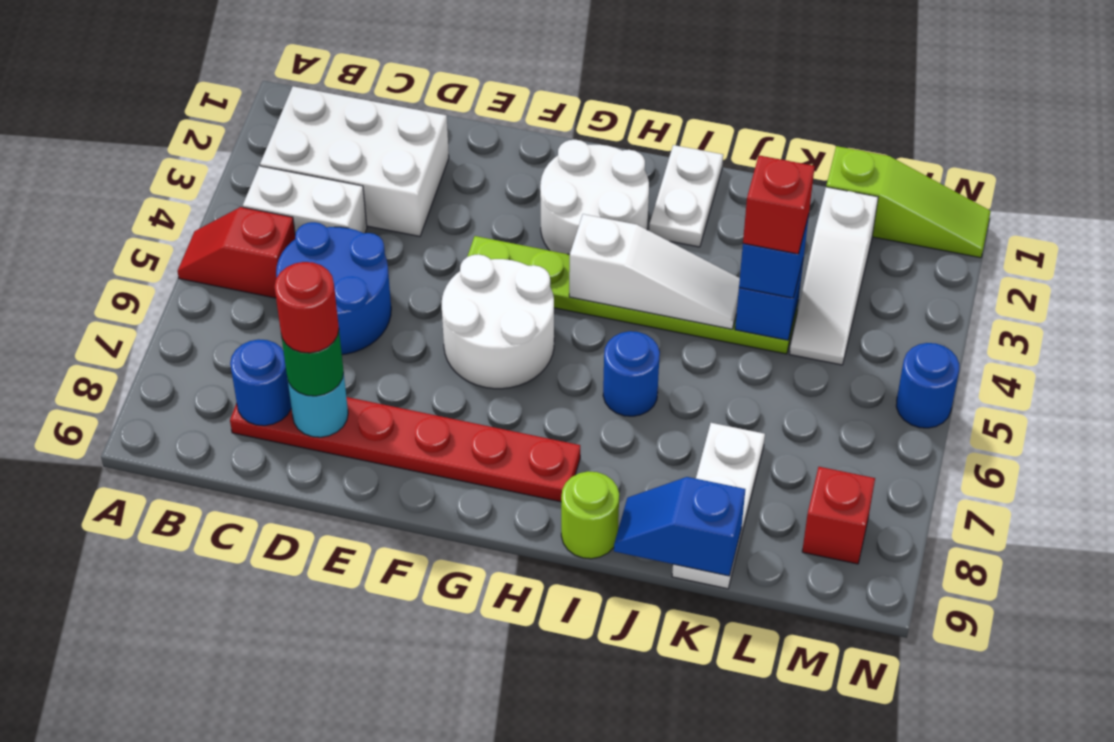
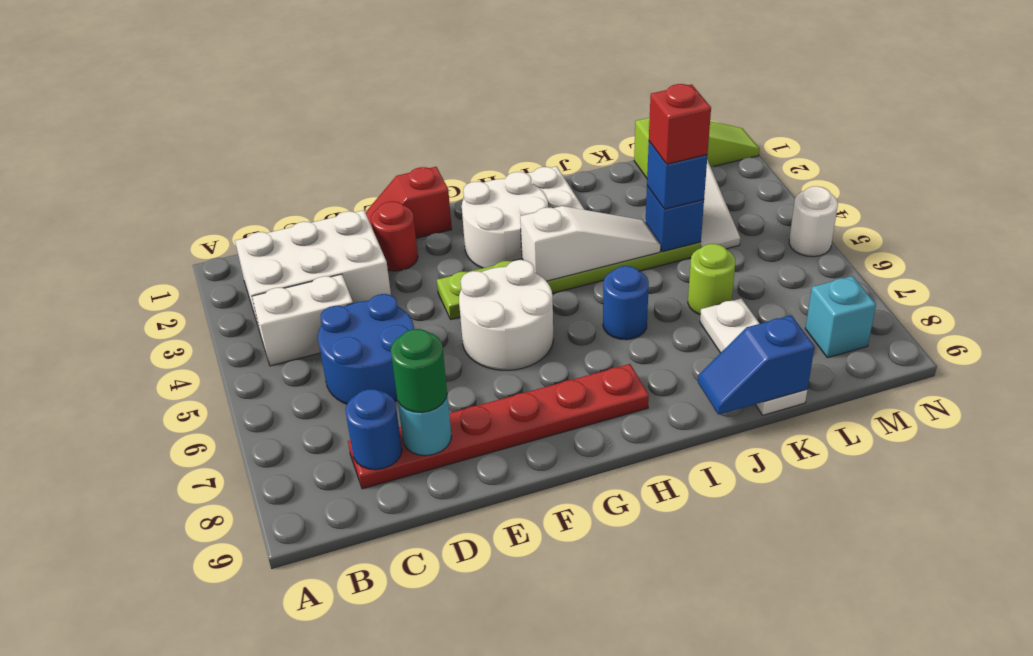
red slope A5:B5 level 1 top B -> red slope E1:F1 level 1 top F
red round brick D8 level 4 -> red round brick E2 level 1
lime round brick I9 level 1 -> lime round brick K6 level 1
red brick M8 level 1 -> cyan brick M8 level 1
blue round brick N5 level 1 -> white round brick N5 level 1

